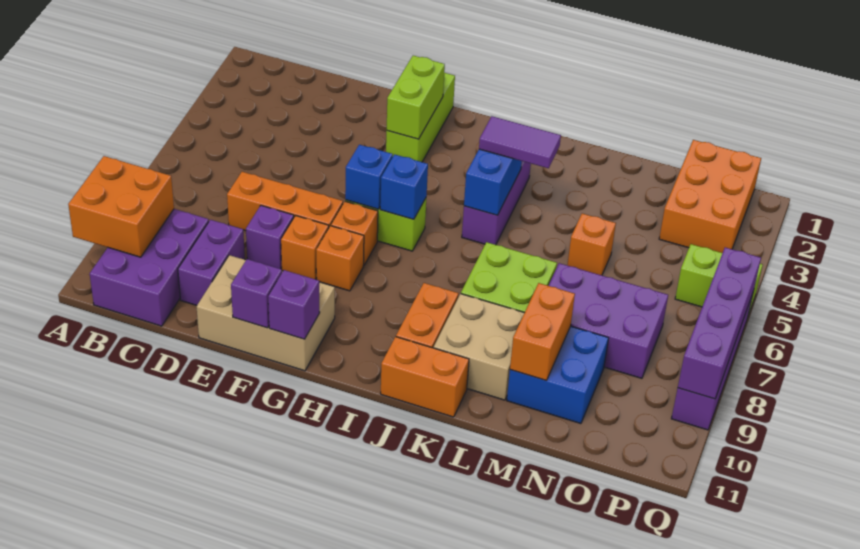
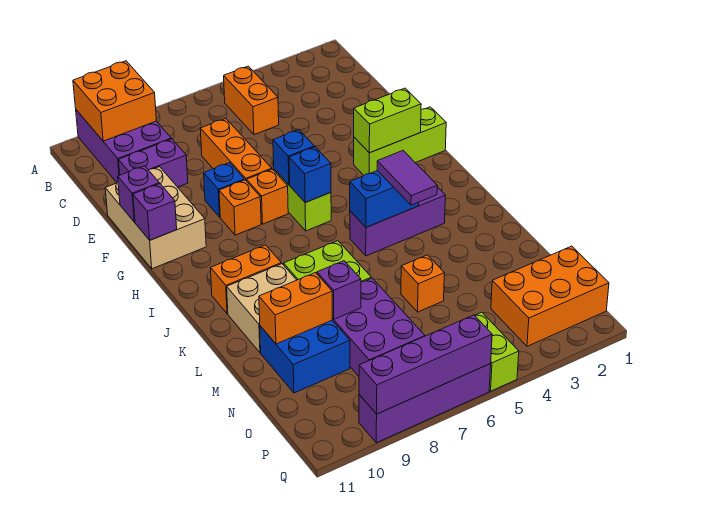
purple brick B9:C11 level 1 -> purple brick A9:C10 level 1
purple brick E8 level 1 -> purple brick M8 level 2
orange brick F8 level 1 -> blue brick F8 level 1
orange brick J11:K11 level 1 -> orange brick B5:C5 level 1

